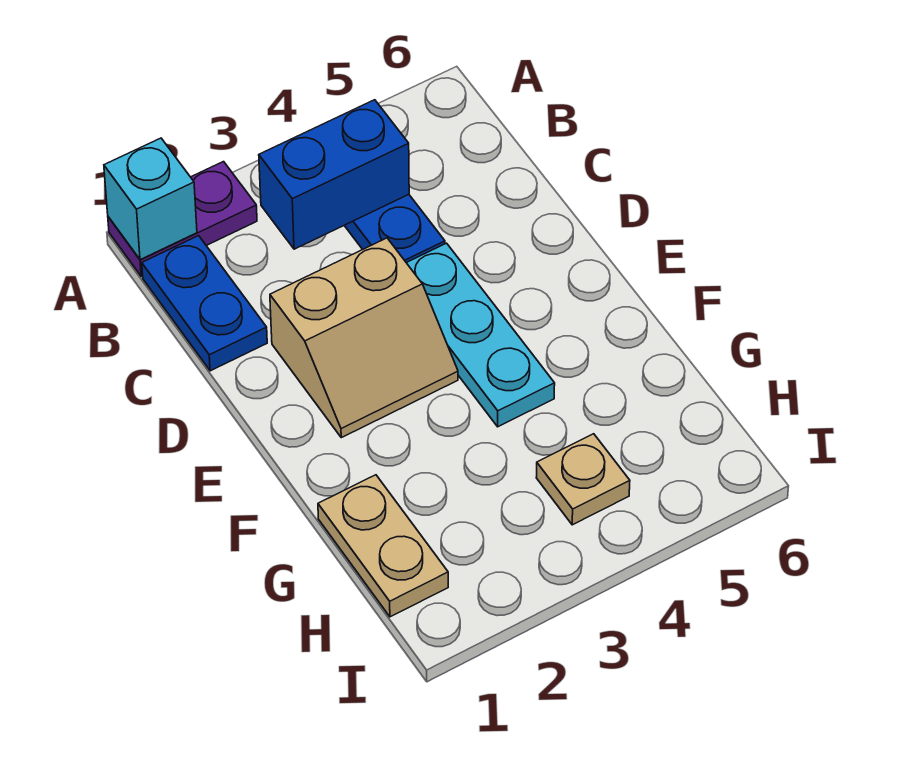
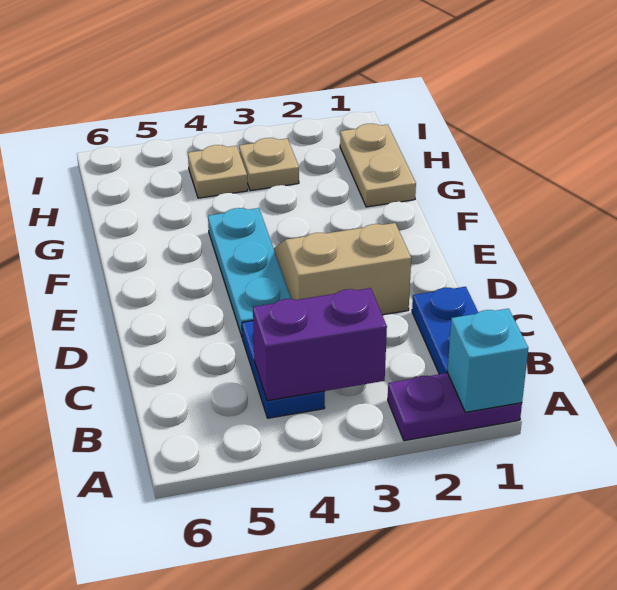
blue brick B3:B4 level 2 -> purple brick B3:B4 level 2
none -> tan plate H3 level 1

